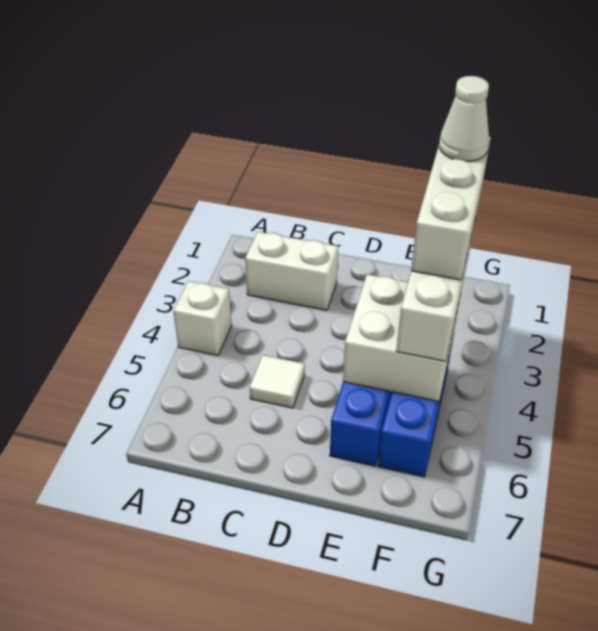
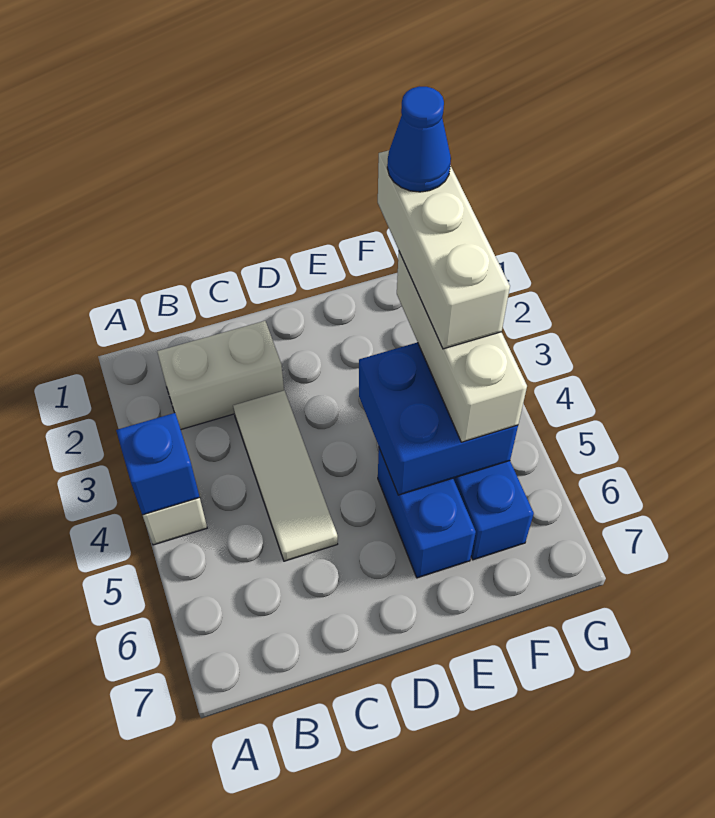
none -> blue brick A4 level 2
white tile C5 level 1 -> white tile C3:C5 level 1
white brick E4:F5 level 2 -> blue brick E4:F5 level 2
white cone F2 level 5 -> blue cone F2 level 5

